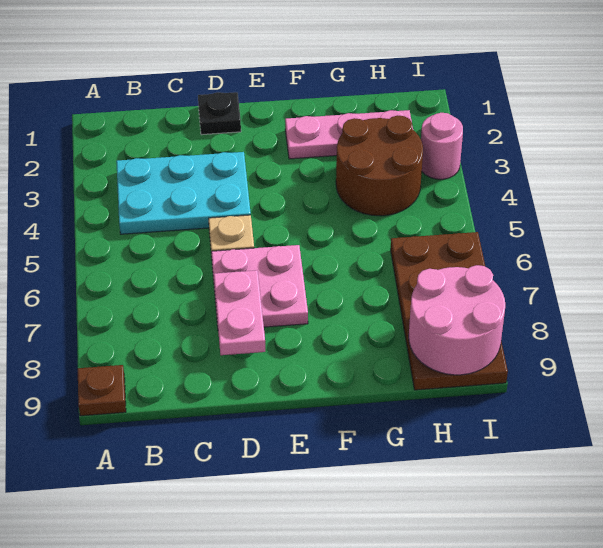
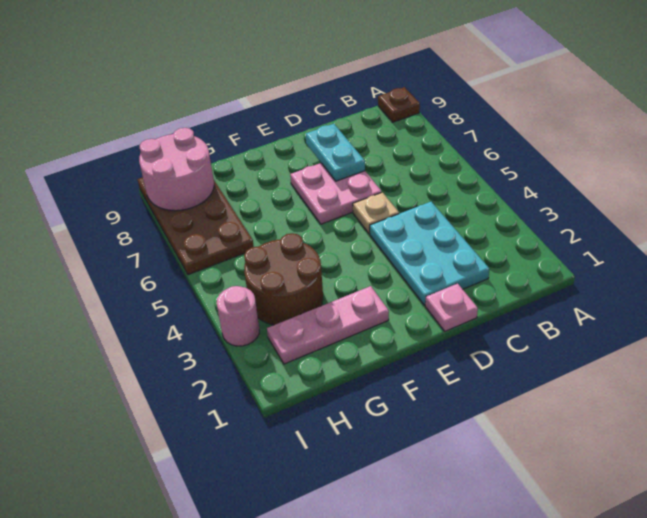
cyan plate B3:D4 level 1 -> cyan plate C2:D4 level 1
black plate D1 level 1 -> pink plate D1 level 1
pink plate D7:D8 level 2 -> cyan plate D7:D8 level 2

